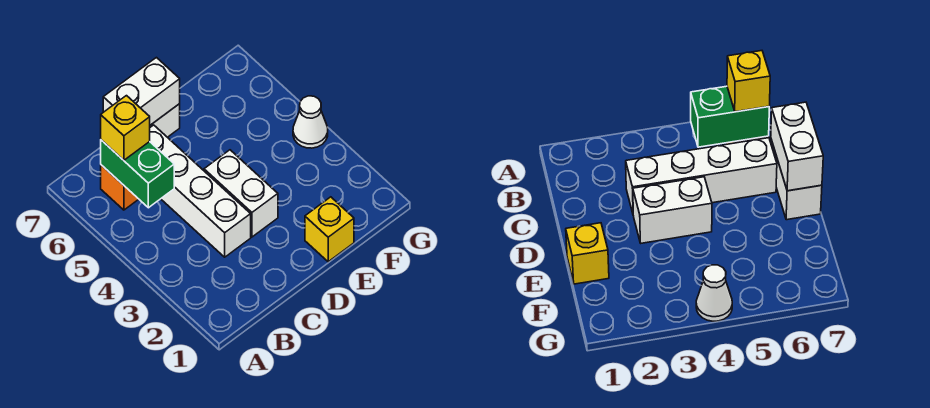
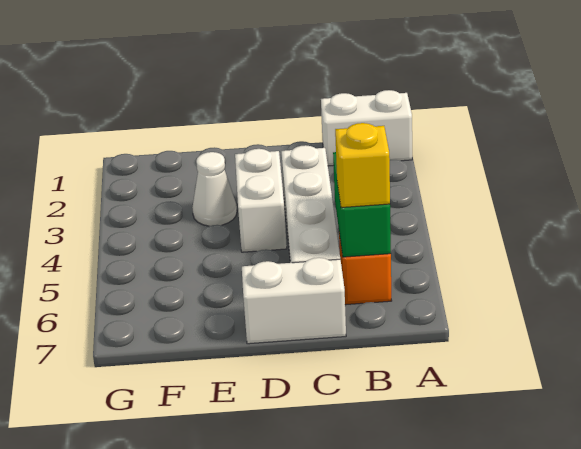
white brick C7:D7 level 2 -> white brick A1:B1 level 1
yellow brick E1 level 1 -> none
white cone G4 level 1 -> white cone E3 level 1

